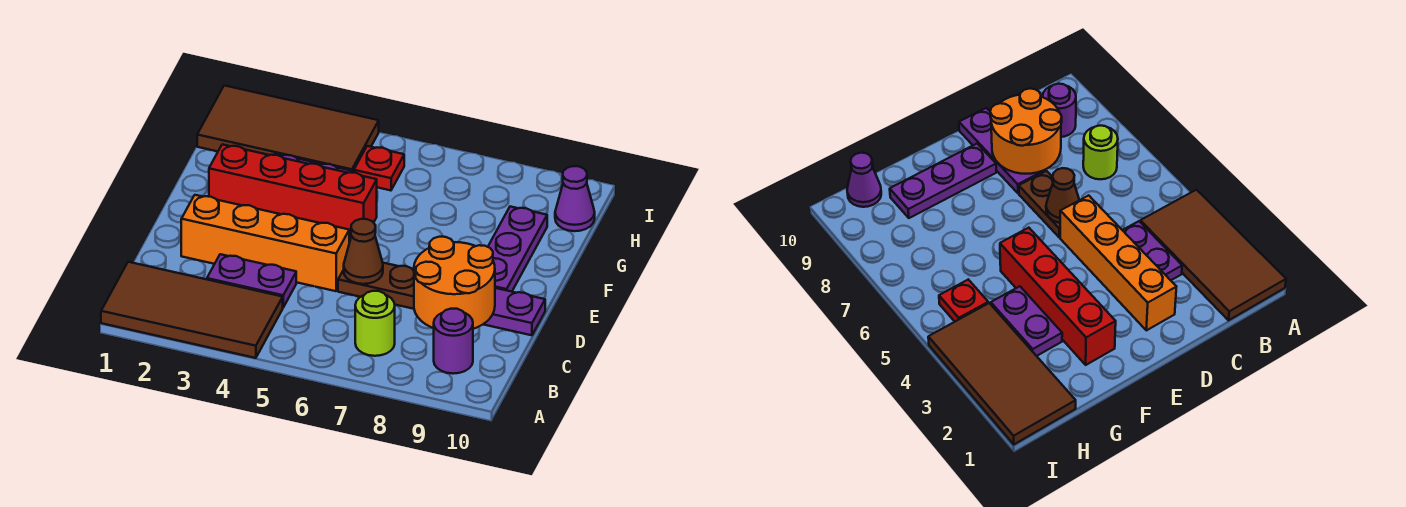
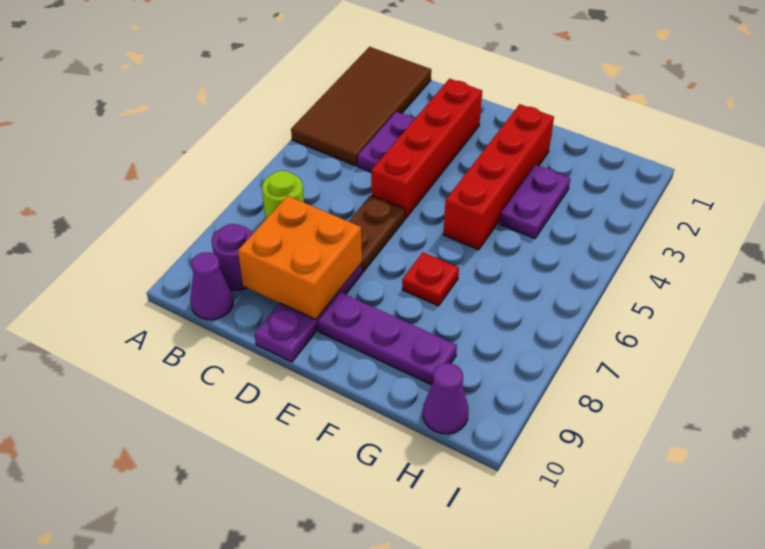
none -> purple cone B10 level 1
orange round brick C8:D9 level 2 -> orange brick C8:D9 level 2
orange brick D2:D5 level 1 -> red brick D2:D5 level 1
brown cone D6 level 2 -> none
brown tile H1:I4 level 1 -> none
red plate H5 level 1 -> red plate F7 level 1

